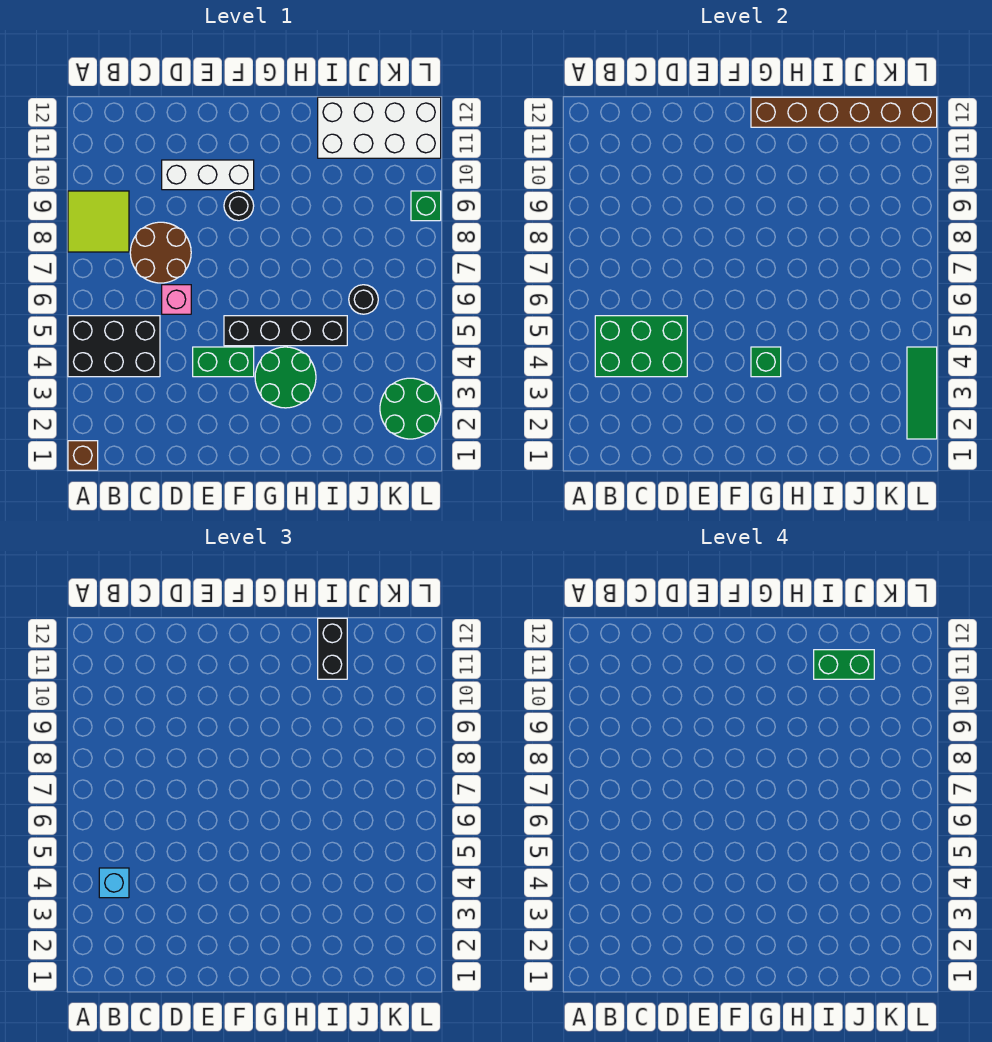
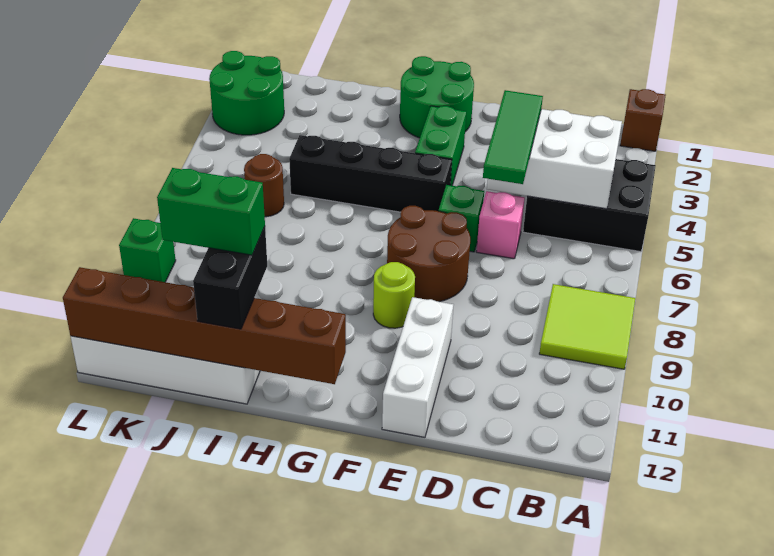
green brick B4:D5 level 2 -> white brick B4:D5 level 2
cyan brick B4 level 3 -> none
brown round brick C7:D8 level 1 -> brown round brick E7:F8 level 1
white brick D10:F10 level 1 -> white brick E10:E12 level 1
green brick E4:F4 level 1 -> green brick F3:F4 level 1
black round brick F9 level 1 -> lime round brick F9 level 1
green round brick G3:H4 level 1 -> green round brick F1:G2 level 1
green brick G4 level 2 -> green brick E6 level 1
black round brick J6 level 1 -> brown round brick J6 level 1
green tile L2:L4 level 2 -> green tile D4:D6 level 3

